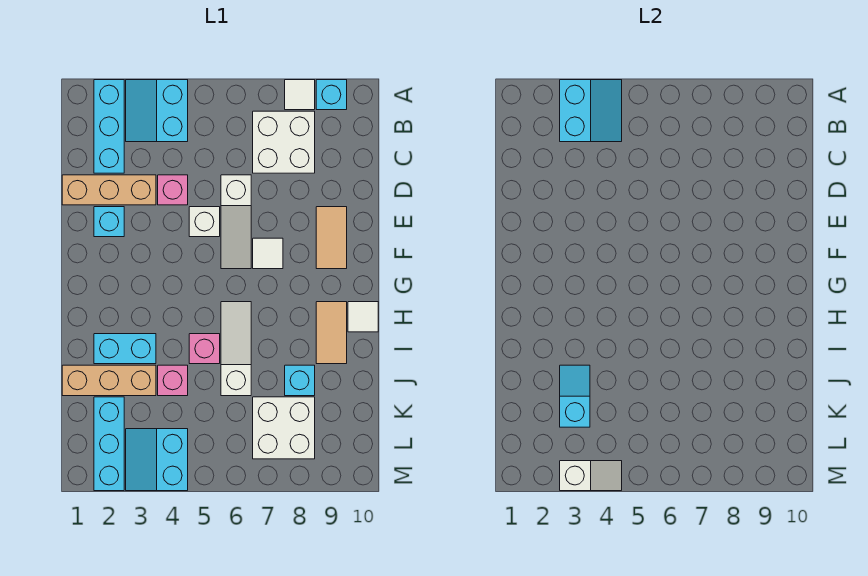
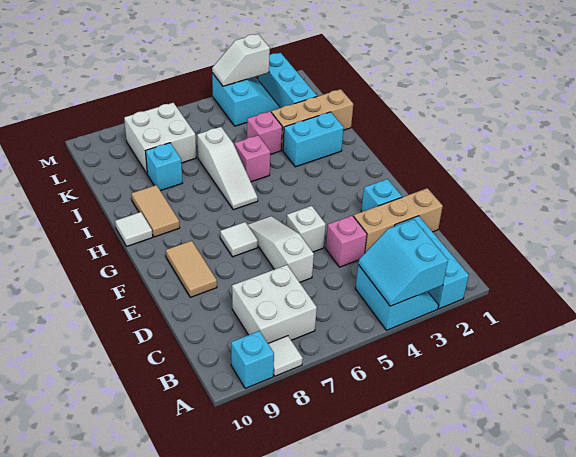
cyan slope J3:K3 level 2 top K -> none

